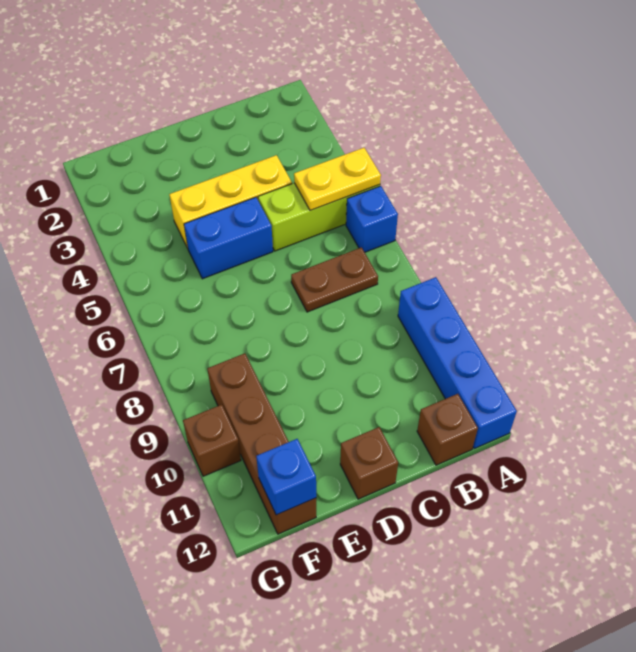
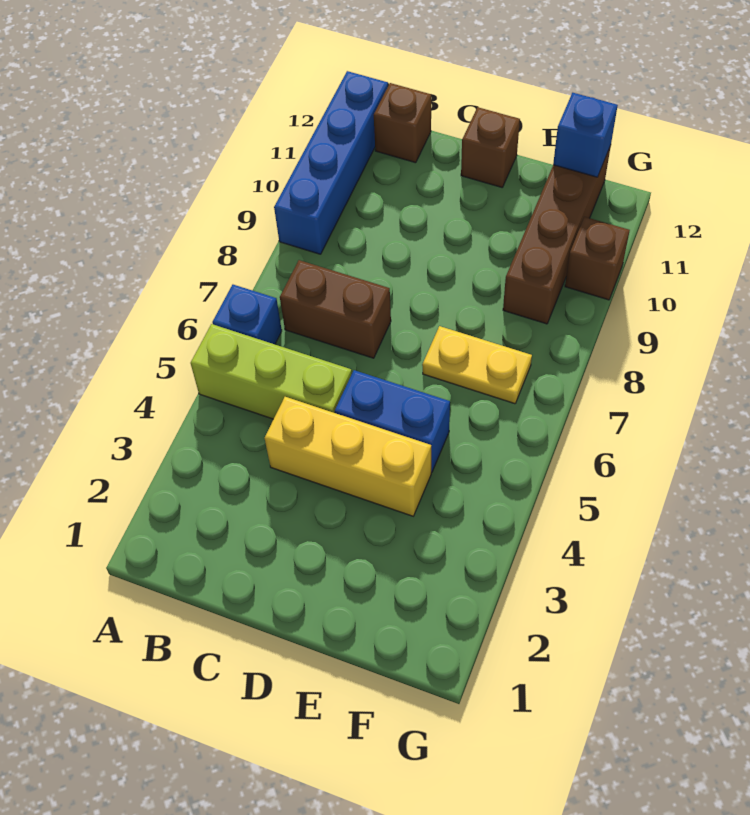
yellow plate A5:B5 level 2 -> yellow plate E7:F7 level 1
brown plate B7:C7 level 1 -> brown brick B7:C7 level 1

